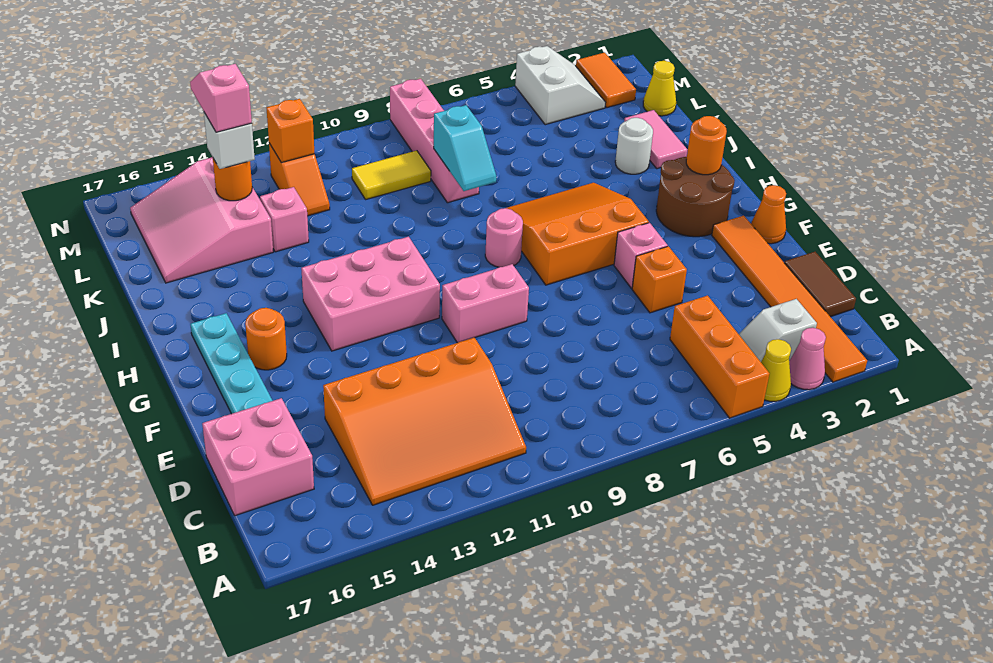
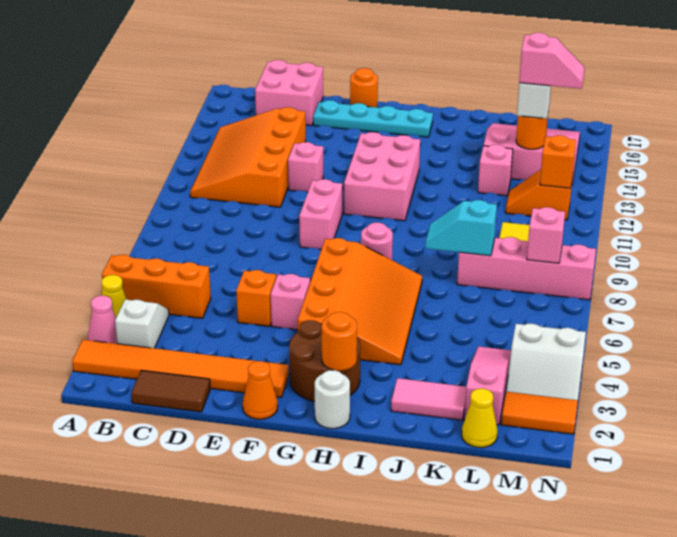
none -> pink brick E12 level 1
orange slope G5:I7 level 1 top G -> orange slope G4:I7 level 1 top G
orange round brick G15 level 1 -> orange round brick F17 level 1
white round brick J3 level 1 -> white round brick H1 level 1
none -> pink slope L2:L4 level 1 top 2
none -> pink brick M8 level 2

